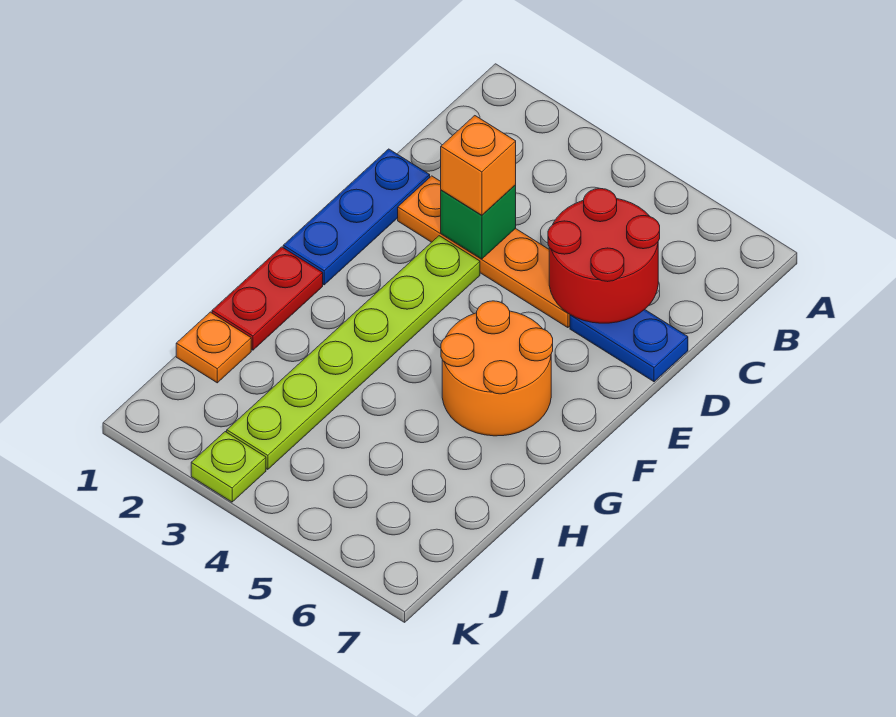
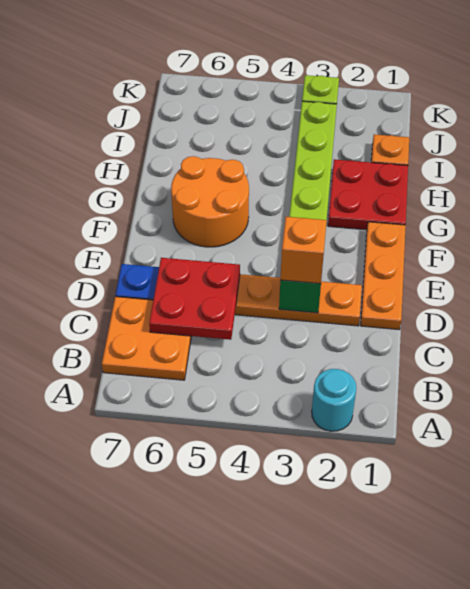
none -> cyan round brick A2 level 1
none -> orange plate B6:C7 level 1
red round brick C5:D6 level 2 -> red plate C5:D6 level 2
blue plate D1:F1 level 1 -> orange plate D1:F1 level 1
red plate G1:H1 level 1 -> red plate G1:H2 level 1

